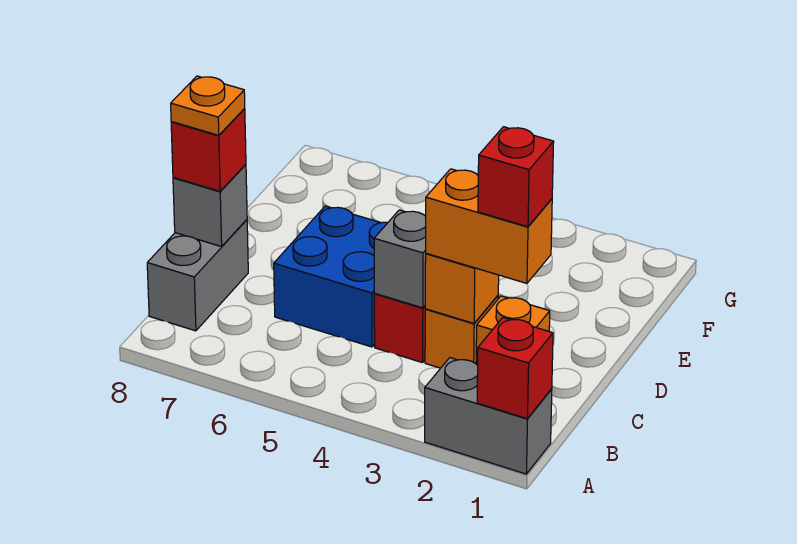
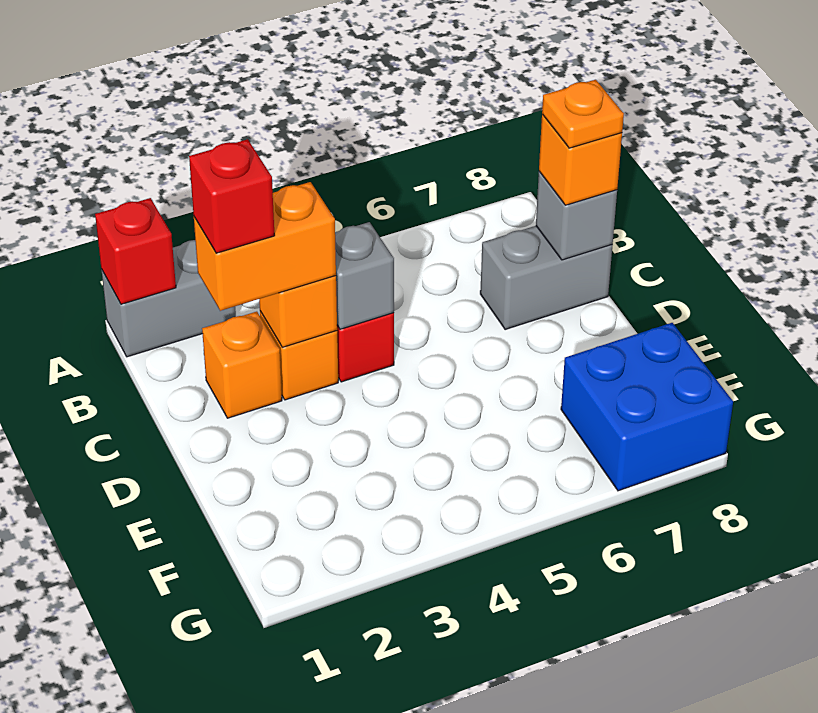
grey brick B8:C8 level 1 -> grey brick C7:C8 level 1
blue brick C5:D6 level 1 -> blue brick F7:G8 level 1
red brick C8 level 3 -> orange brick C8 level 3

